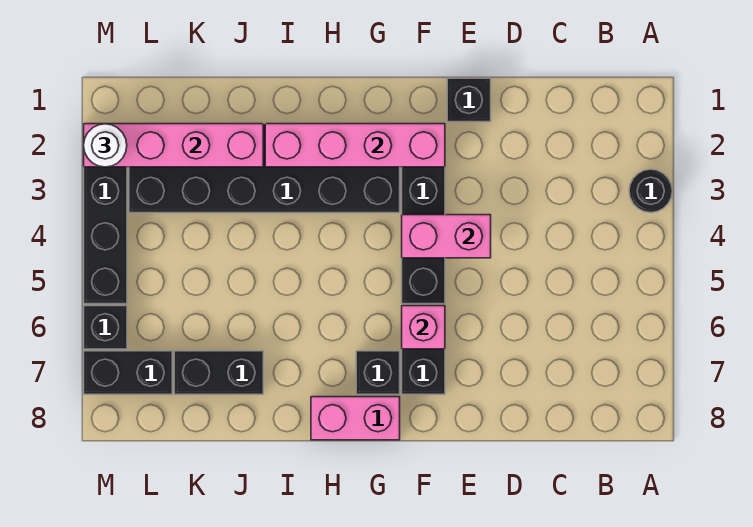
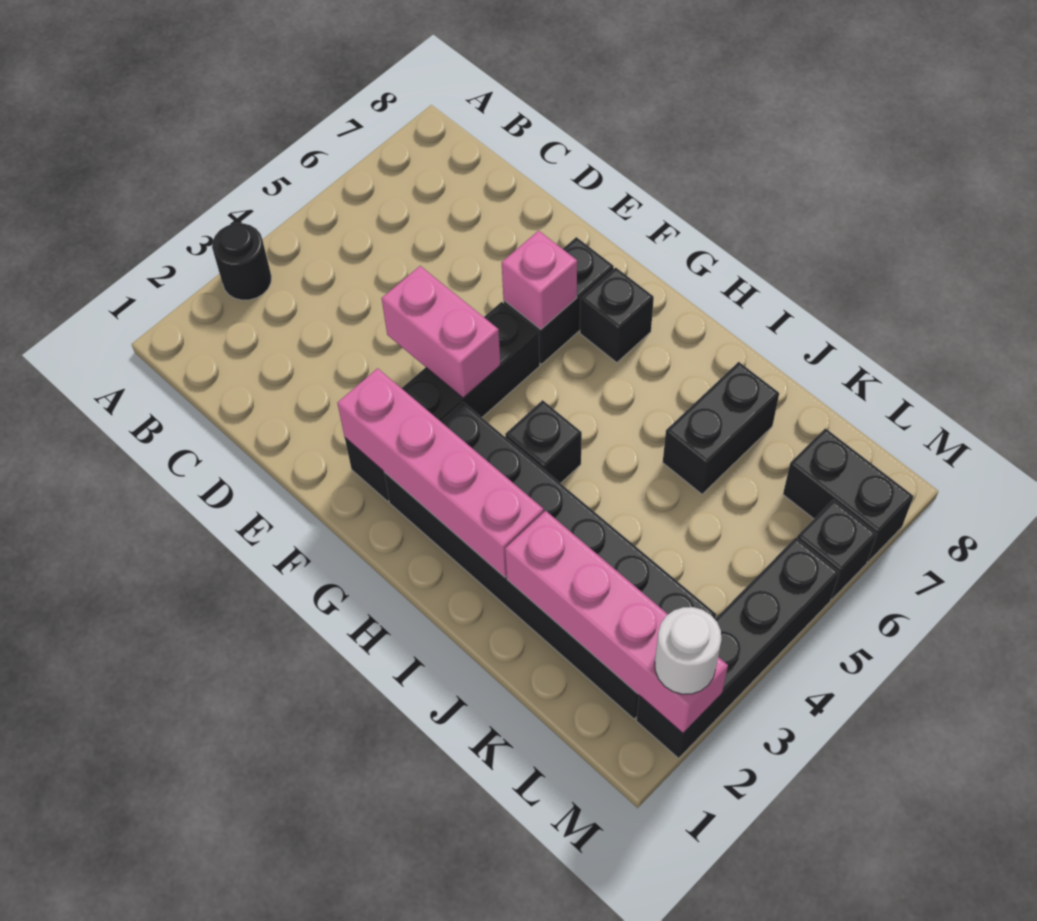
black brick E1 level 1 -> black brick H4 level 1
pink brick G8:H8 level 1 -> none
black brick J7:K7 level 1 -> black brick J6:J7 level 1

